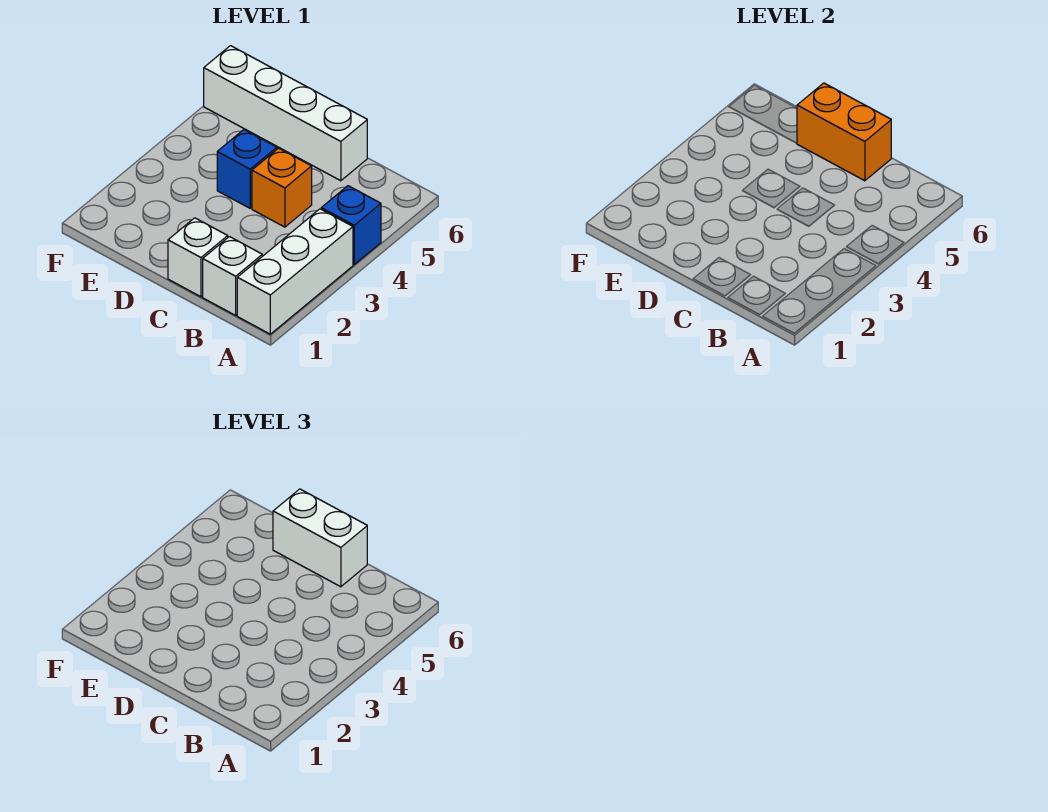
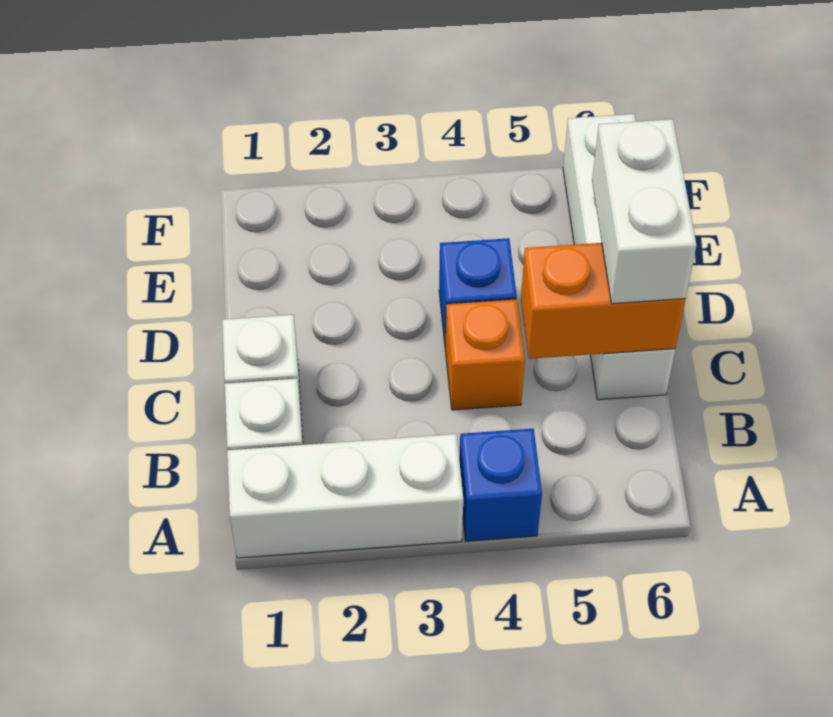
orange brick C6:D6 level 2 -> orange brick C5:C6 level 2

